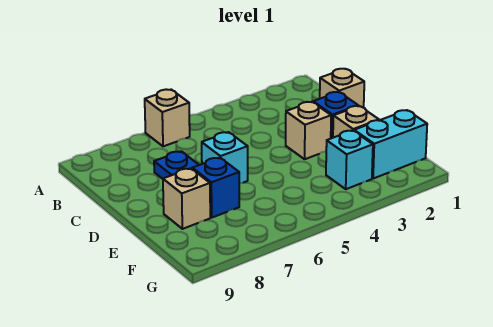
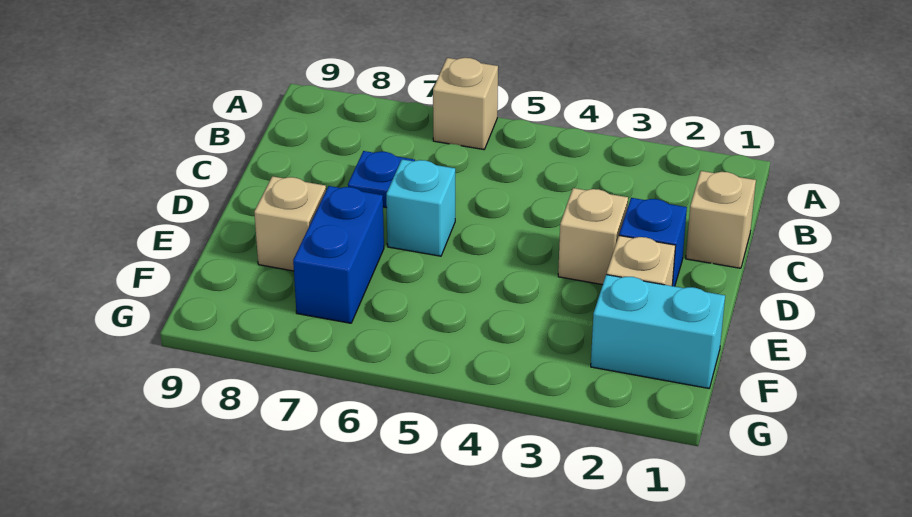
blue brick E7 level 1 -> blue brick E7:F7 level 1
cyan brick F3 level 1 -> none

